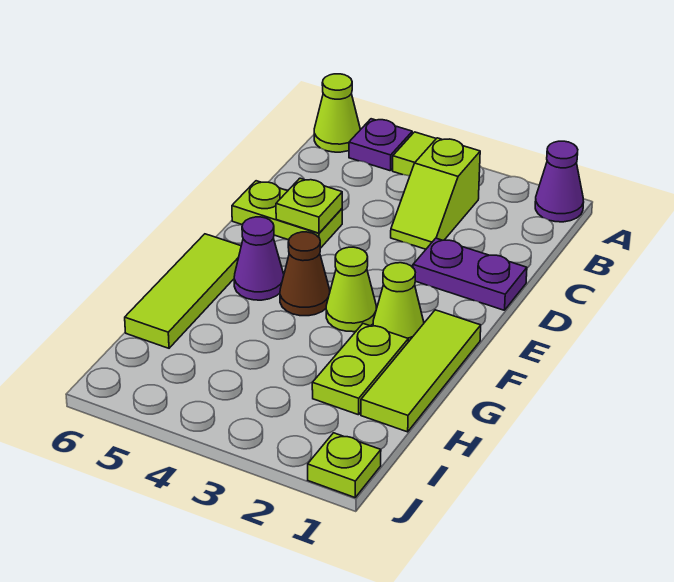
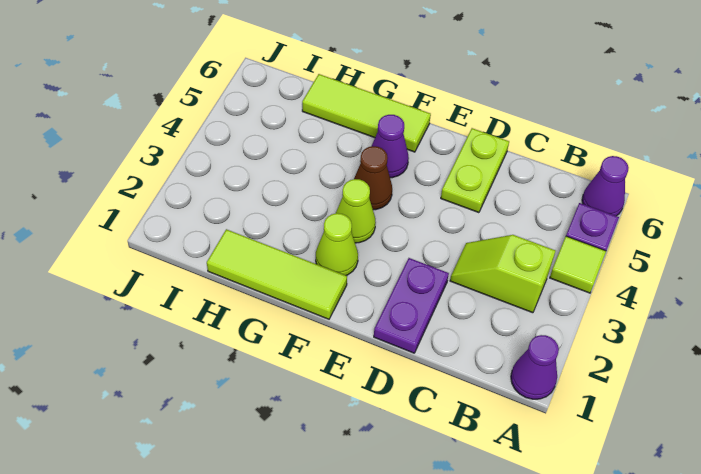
lime cone A6 level 1 -> purple cone A6 level 1
lime plate D5 level 2 -> none
lime plate G2:H2 level 1 -> none
lime plate J1 level 1 -> none

